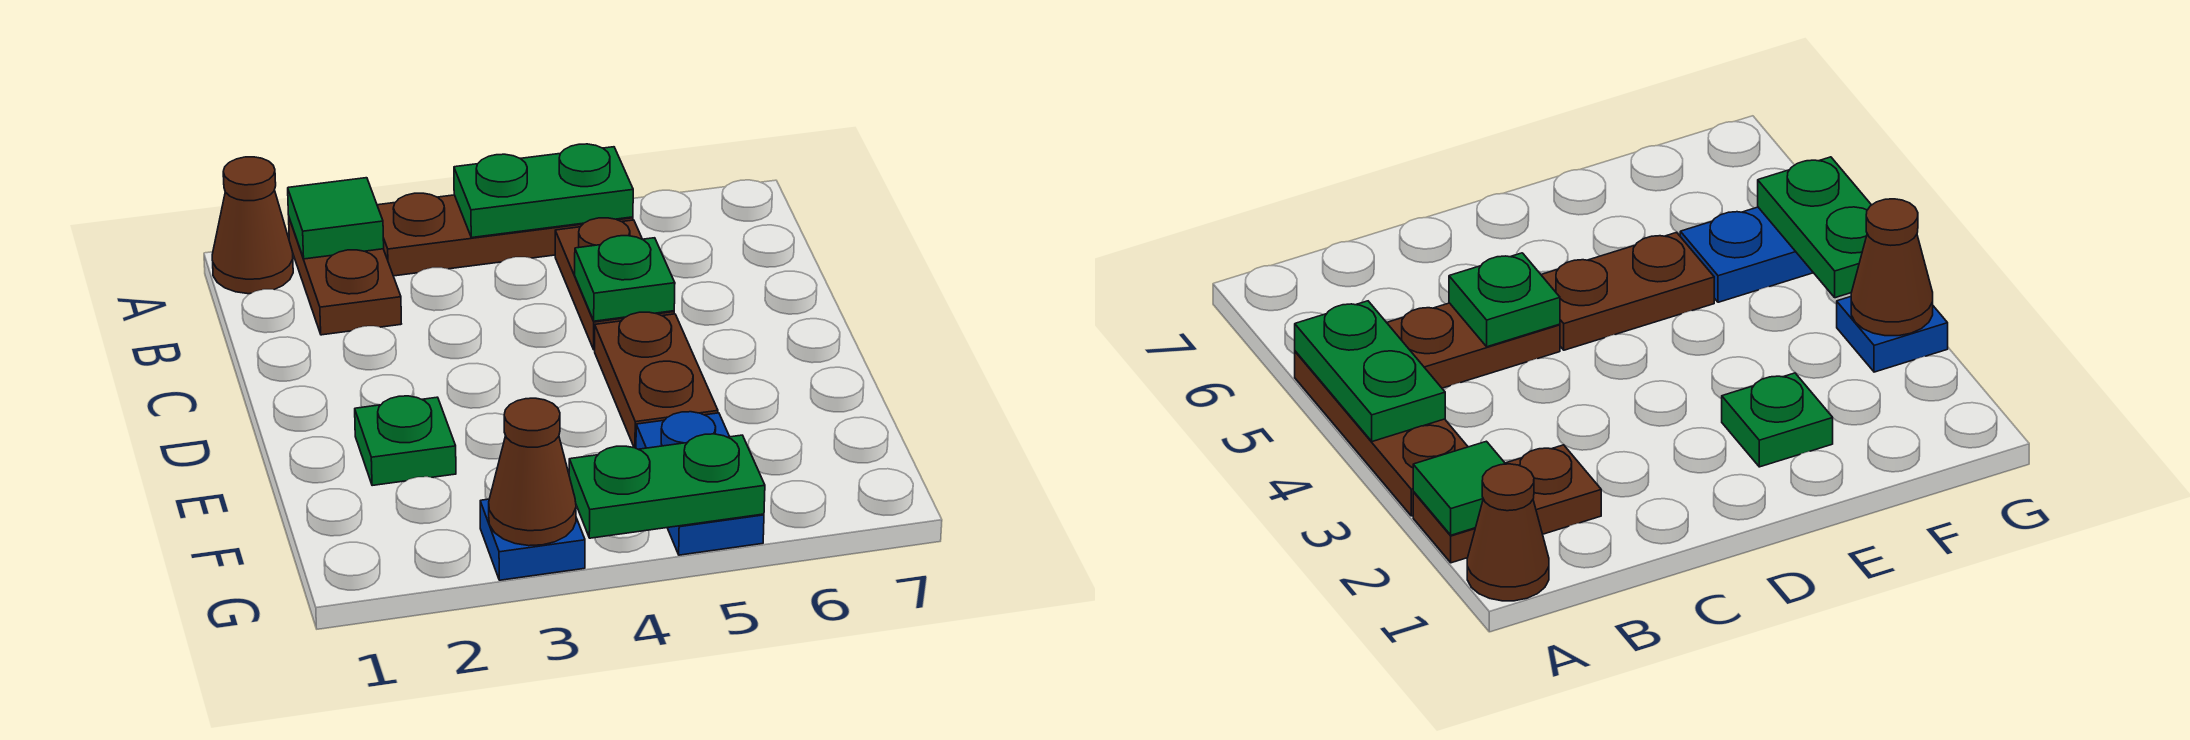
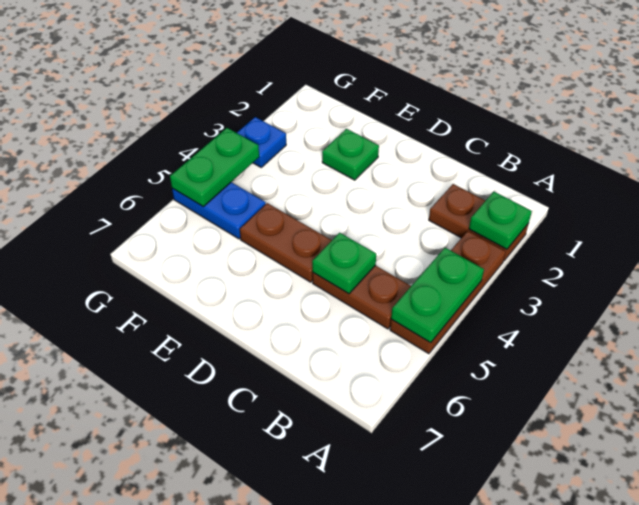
brown cone A1 level 1 -> none
green tile A2 level 2 -> green plate A2 level 2
brown cone G3 level 2 -> none

